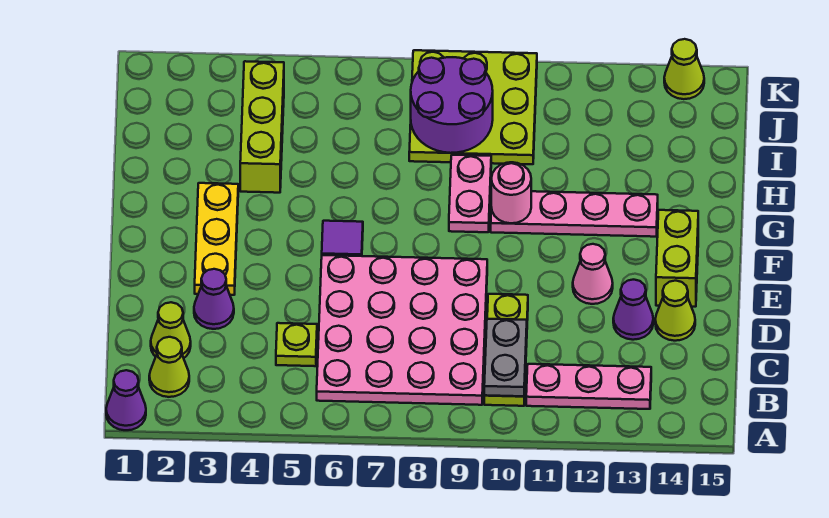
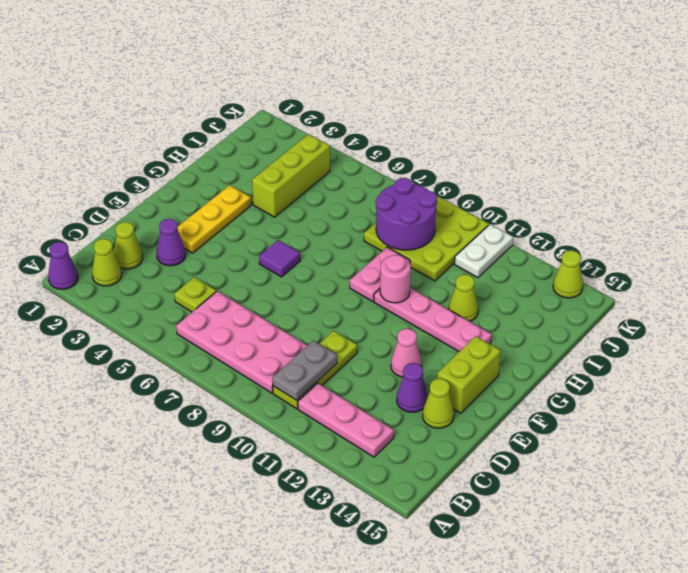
pink plate B6:E9 level 1 -> pink plate B6:C9 level 1
none -> lime cone H12 level 1
none -> white plate J11:K11 level 1

